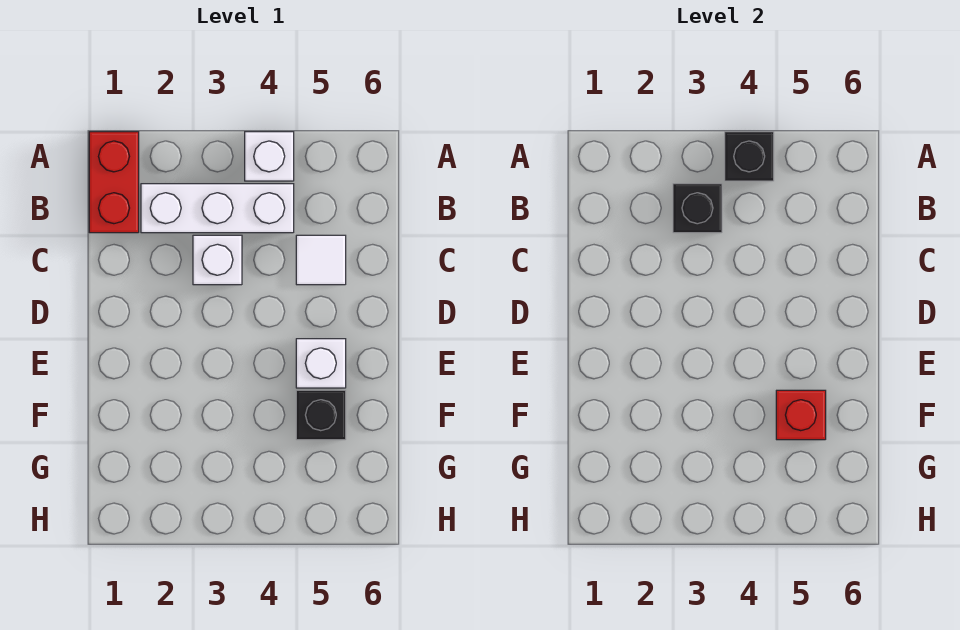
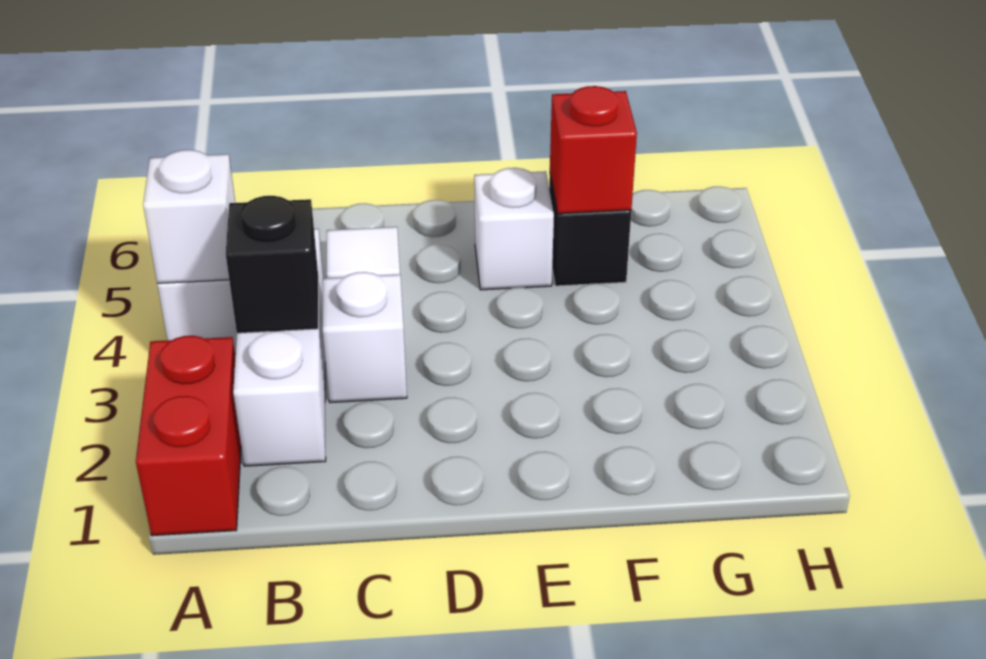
red brick A1:B1 level 1 -> red brick A1:A2 level 1
black brick A4 level 2 -> white brick A4 level 2

